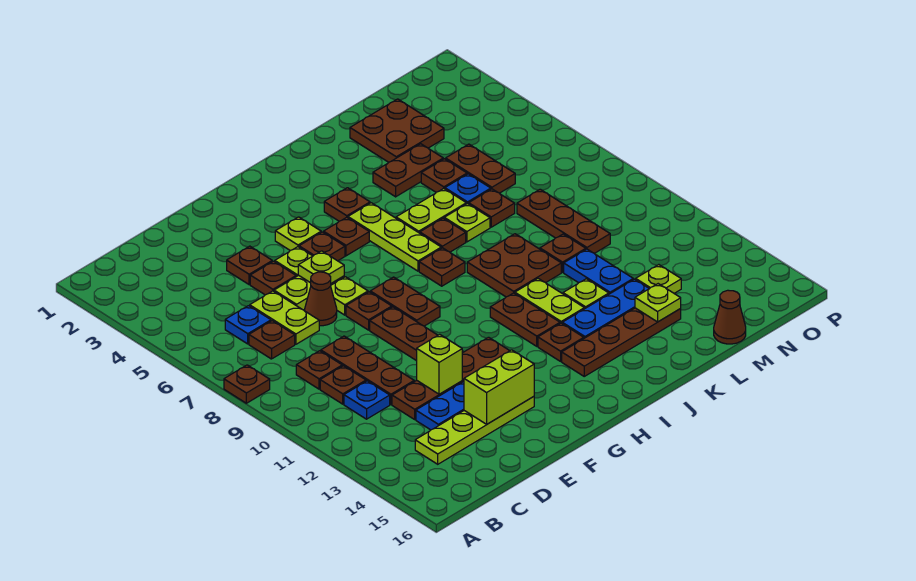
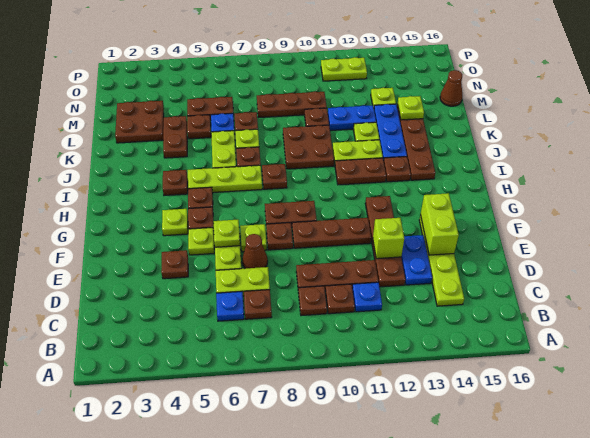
brown plate A8 level 1 -> none
brown plate E5 level 1 -> none
none -> lime plate O11:O12 level 1

